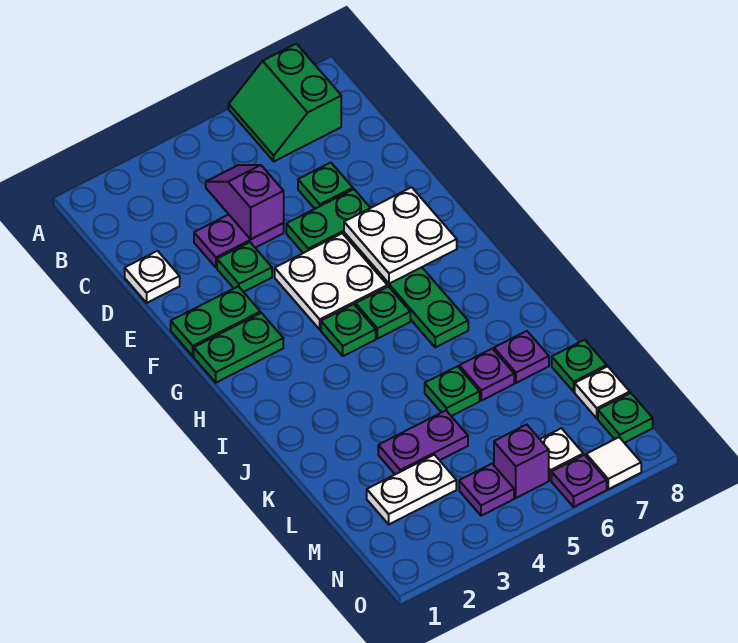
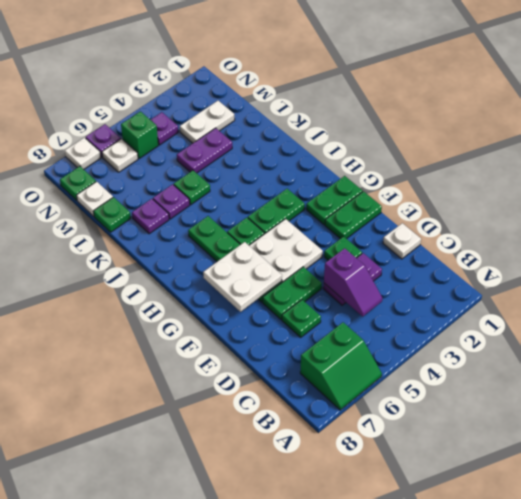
green slope A6:B7 level 1 top 7 -> green slope A6:B7 level 1 top B
green plate H4 level 1 -> green plate H3:H4 level 1
purple brick N5 level 1 -> green brick N5 level 1
white tile O7 level 1 -> white plate O7 level 1

